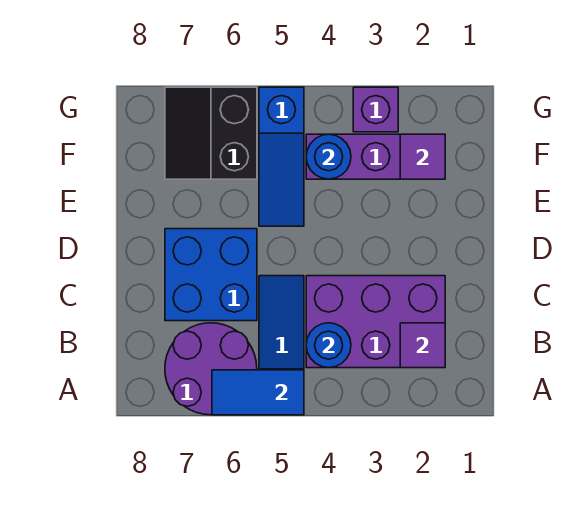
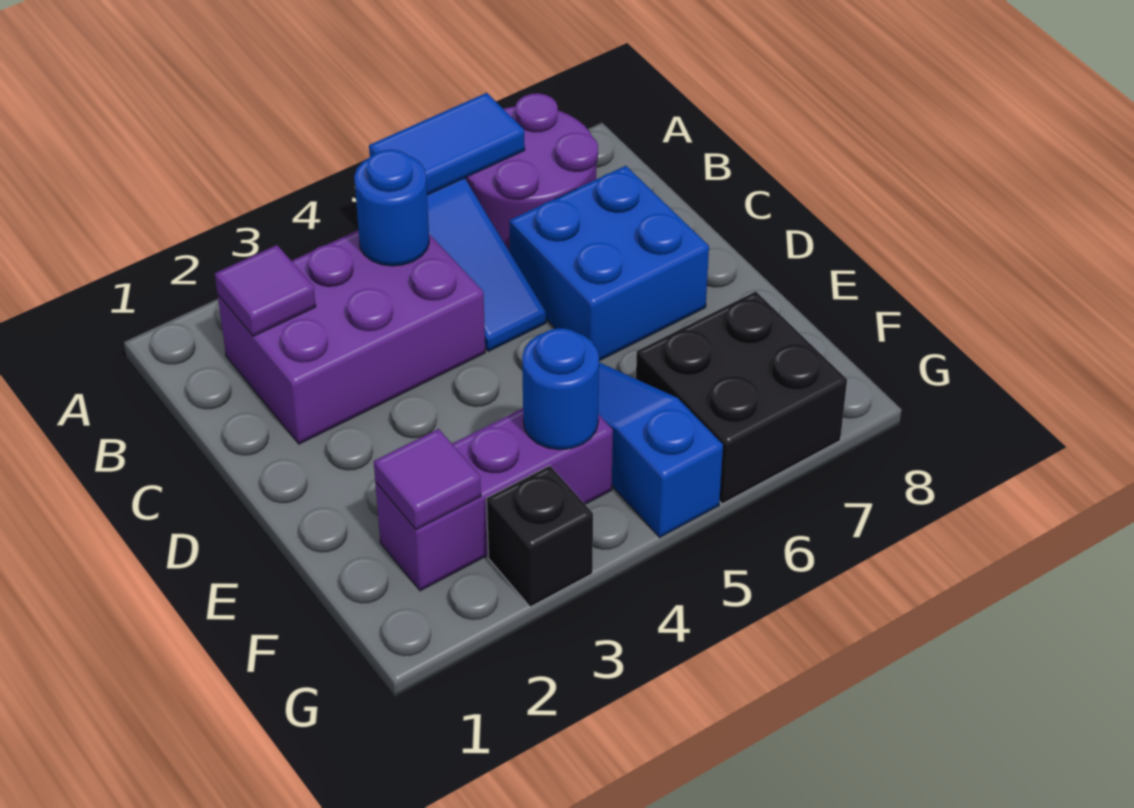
black slope F6:G7 level 1 top 6 -> black brick F6:G7 level 1
purple brick G3 level 1 -> black brick G3 level 1

